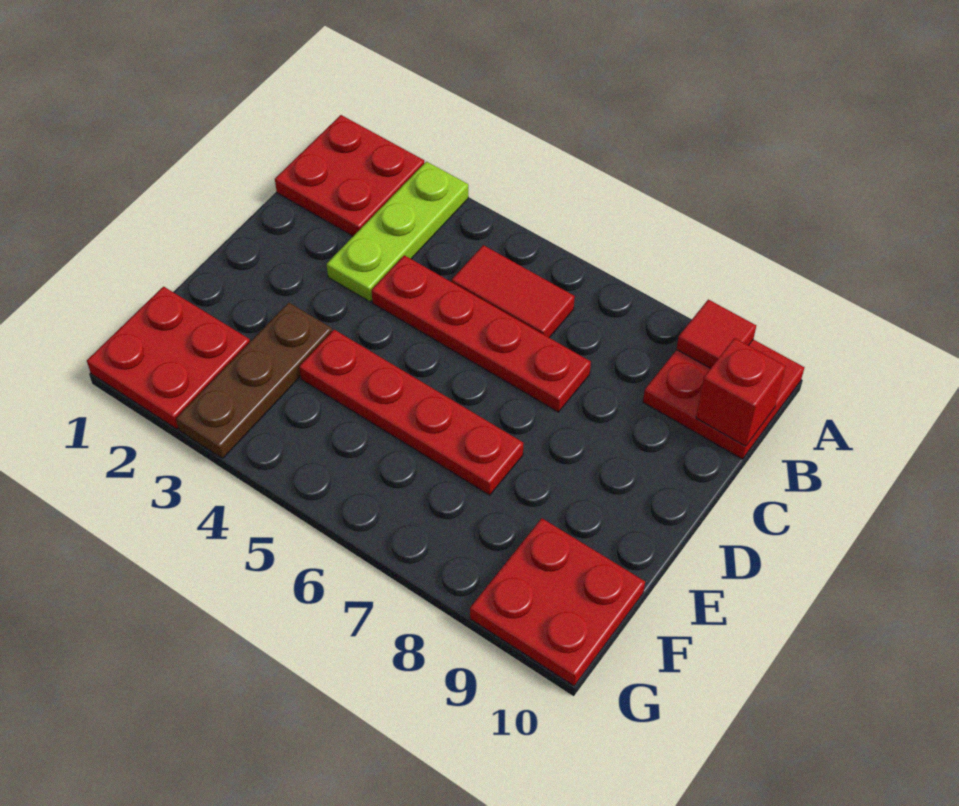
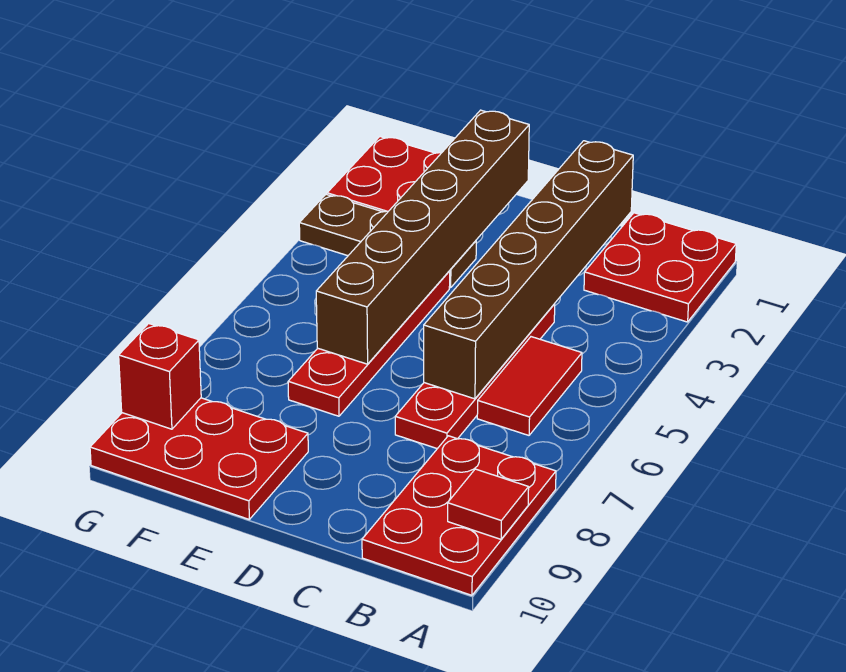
lime plate A3:C3 level 1 -> none
red plate A9:B10 level 1 -> red plate A8:B10 level 1
red brick B10 level 2 -> red brick G9 level 2
none -> brown brick C1:C6 level 2
none -> brown brick E1:E6 level 2
red plate F9:G10 level 1 -> red plate E9:G10 level 1

